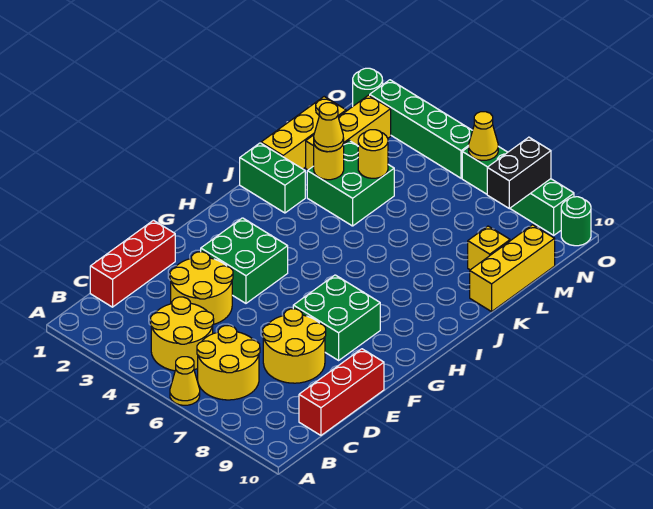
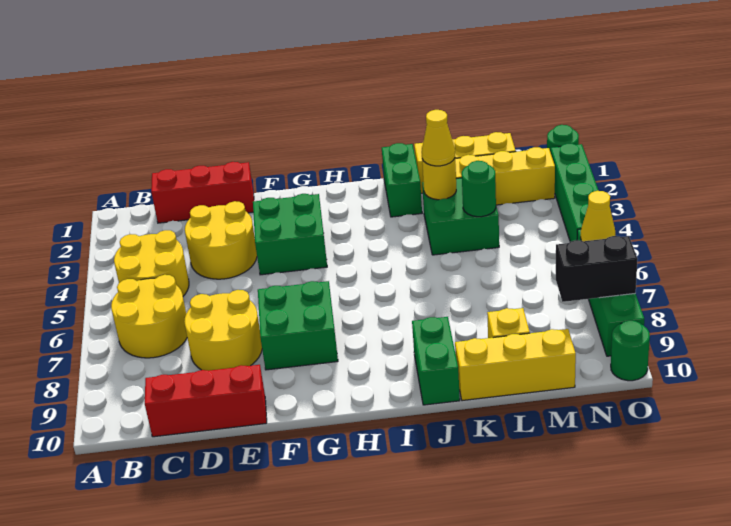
yellow cone A6 level 1 -> none
none -> green brick J9:J10 level 1
yellow round brick L4 level 2 -> green round brick L4 level 2

